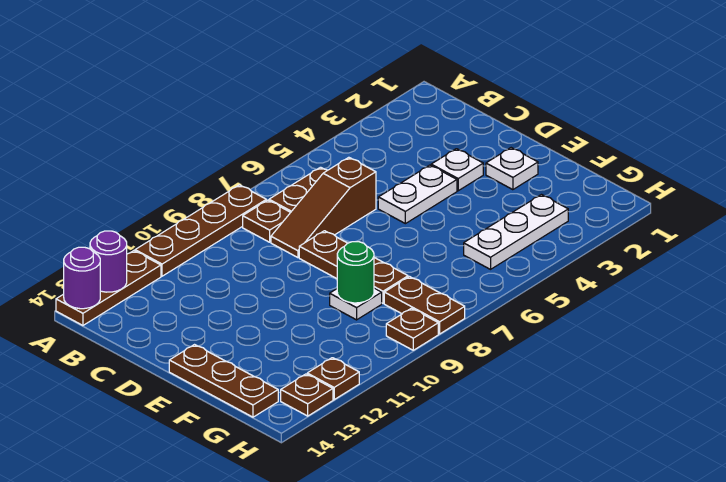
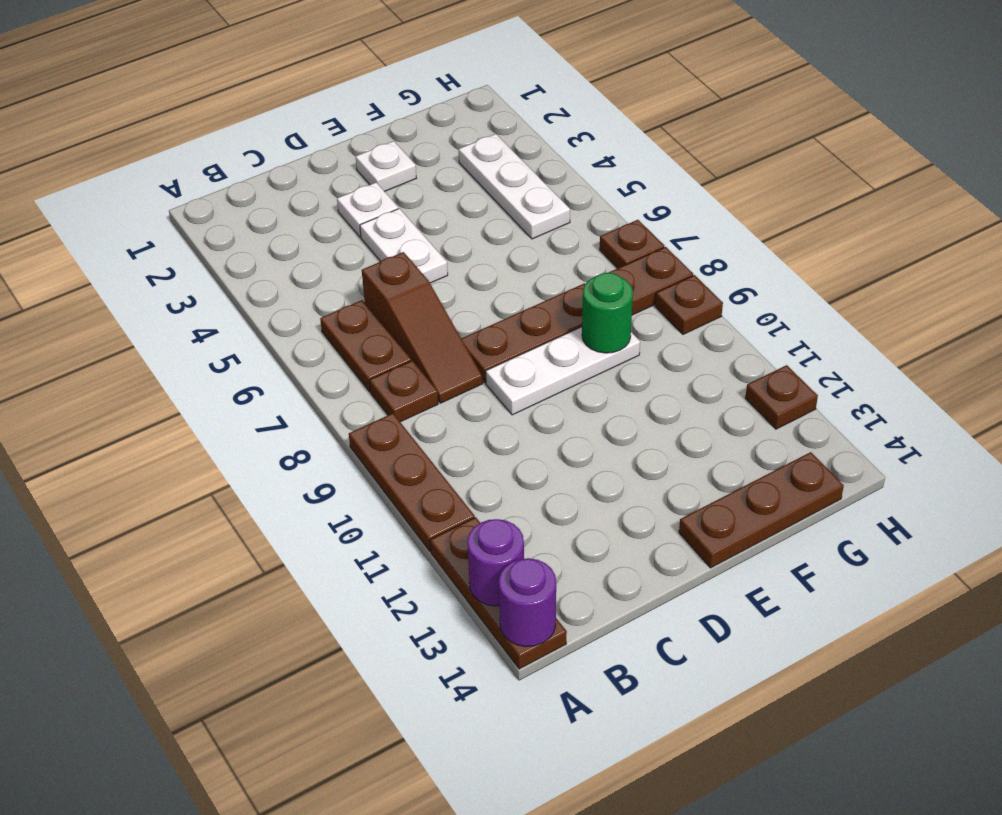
brown plate A8:A11 level 1 -> brown plate A9:A11 level 1
white plate F9 level 1 -> white plate D9:F9 level 1
brown plate H13 level 1 -> brown plate H7 level 1

